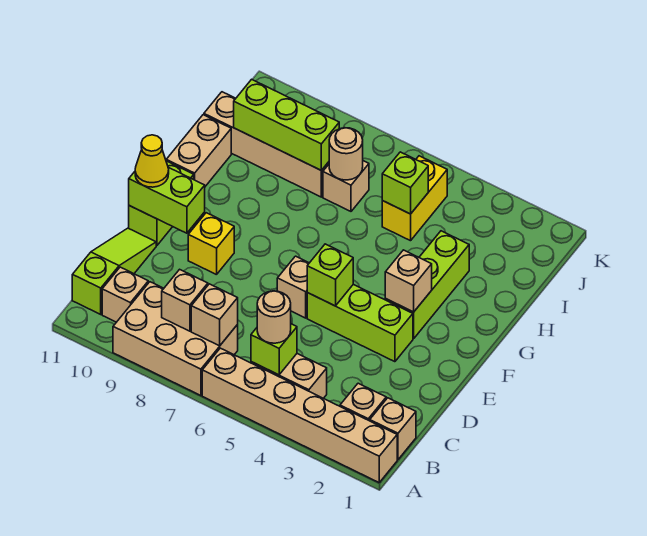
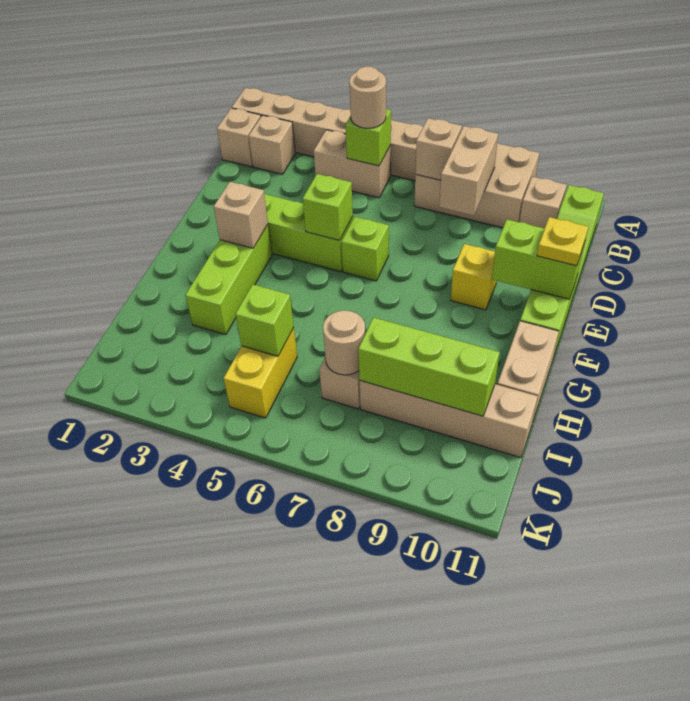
tan brick B8 level 2 -> tan brick B8:C8 level 2
tan brick E6 level 1 -> lime brick E6 level 1
yellow cone E11 level 3 -> yellow plate E11 level 3

